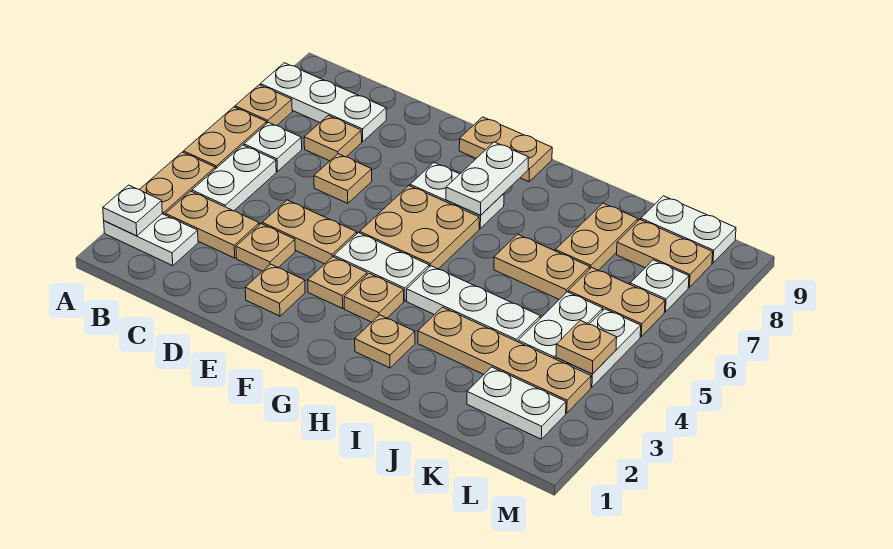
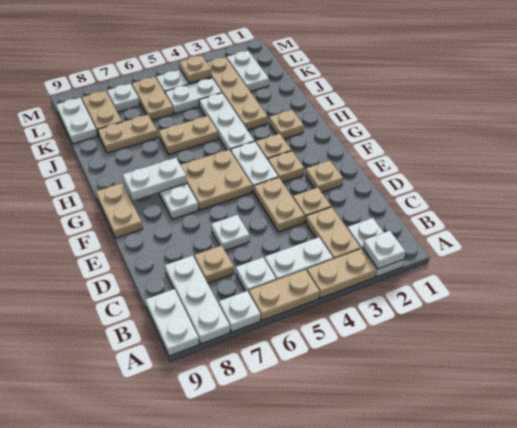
tan plate A7 level 1 -> white plate A7 level 1
none -> white plate A9:B9 level 1
tan plate D6 level 1 -> white plate D6 level 1
tan plate I6:J6 level 1 -> tan plate I5:I6 level 1

